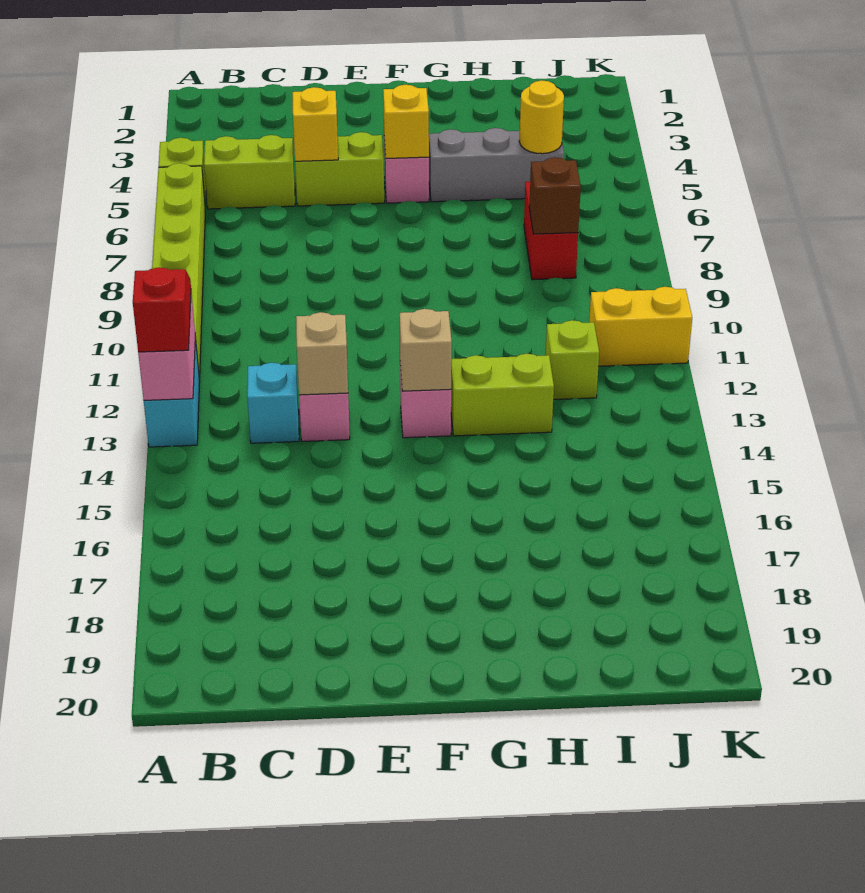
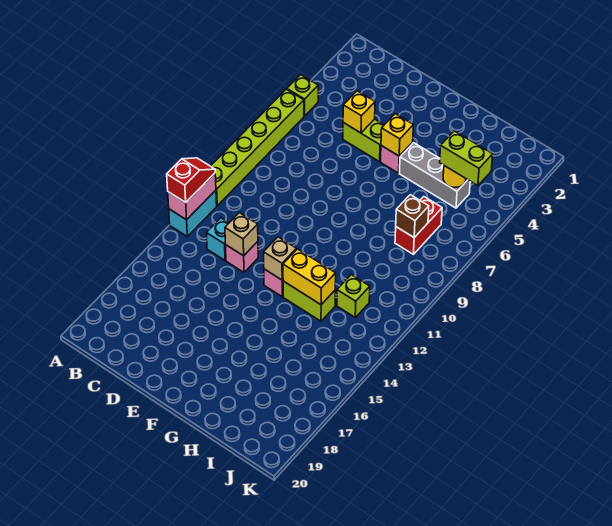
lime brick B5:C5 level 1 -> lime brick I5:J5 level 3
yellow brick J11:K11 level 1 -> yellow brick G13:H13 level 2

